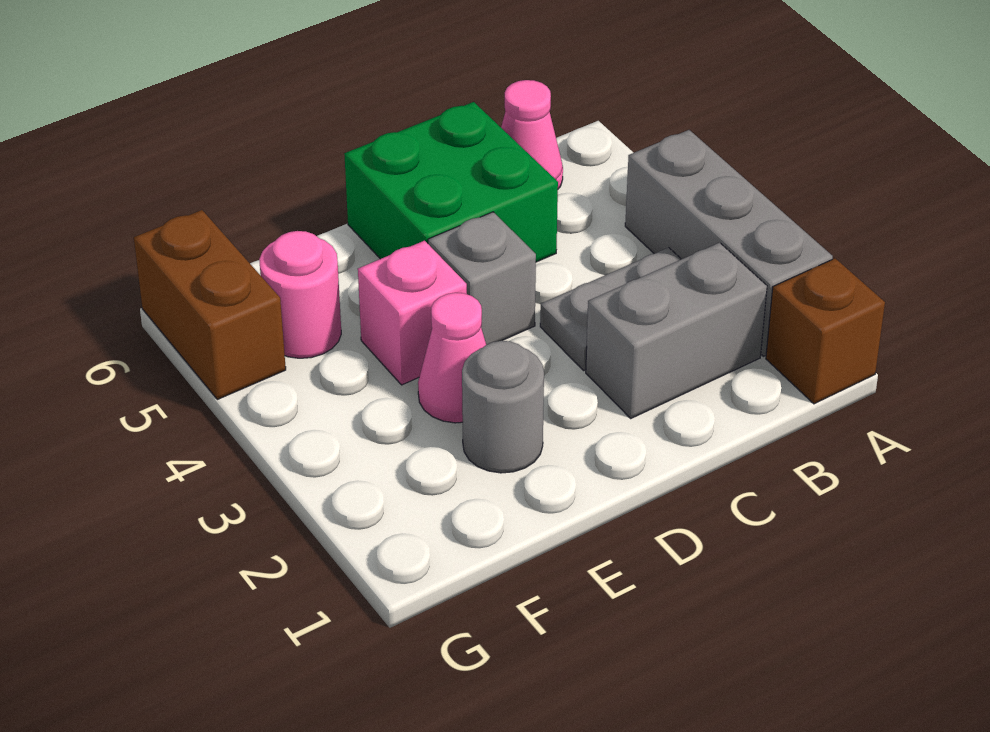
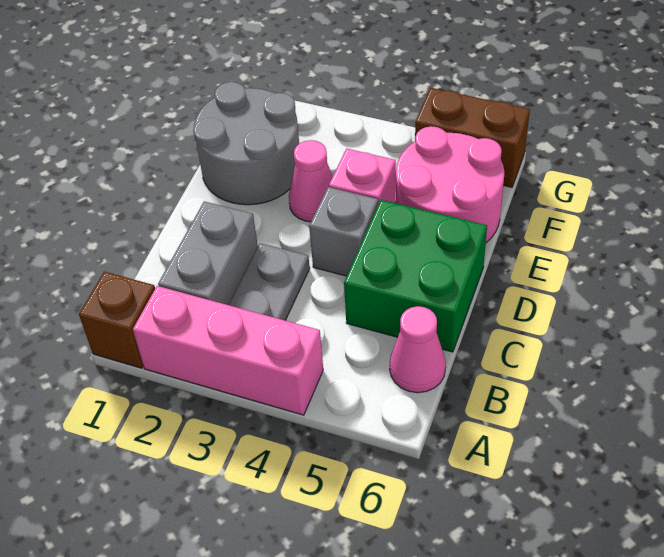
grey brick A2:A4 level 1 -> pink brick A2:A4 level 1
grey round brick E2 level 1 -> grey round brick E1:F2 level 1
pink round brick F5 level 1 -> pink round brick E5:F6 level 1

